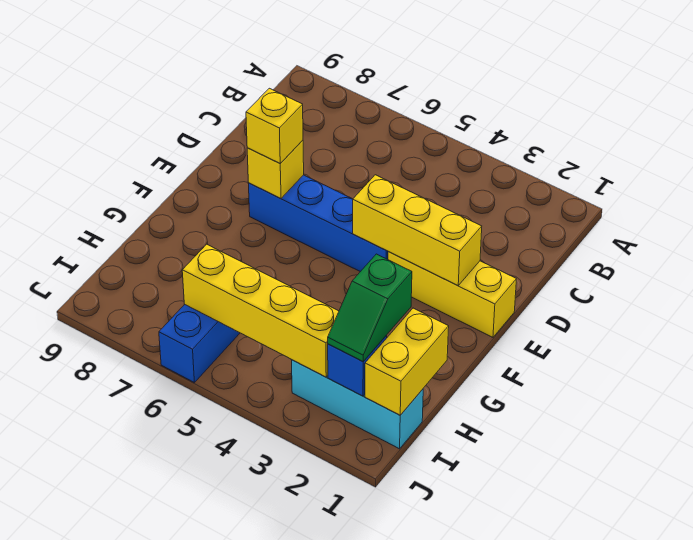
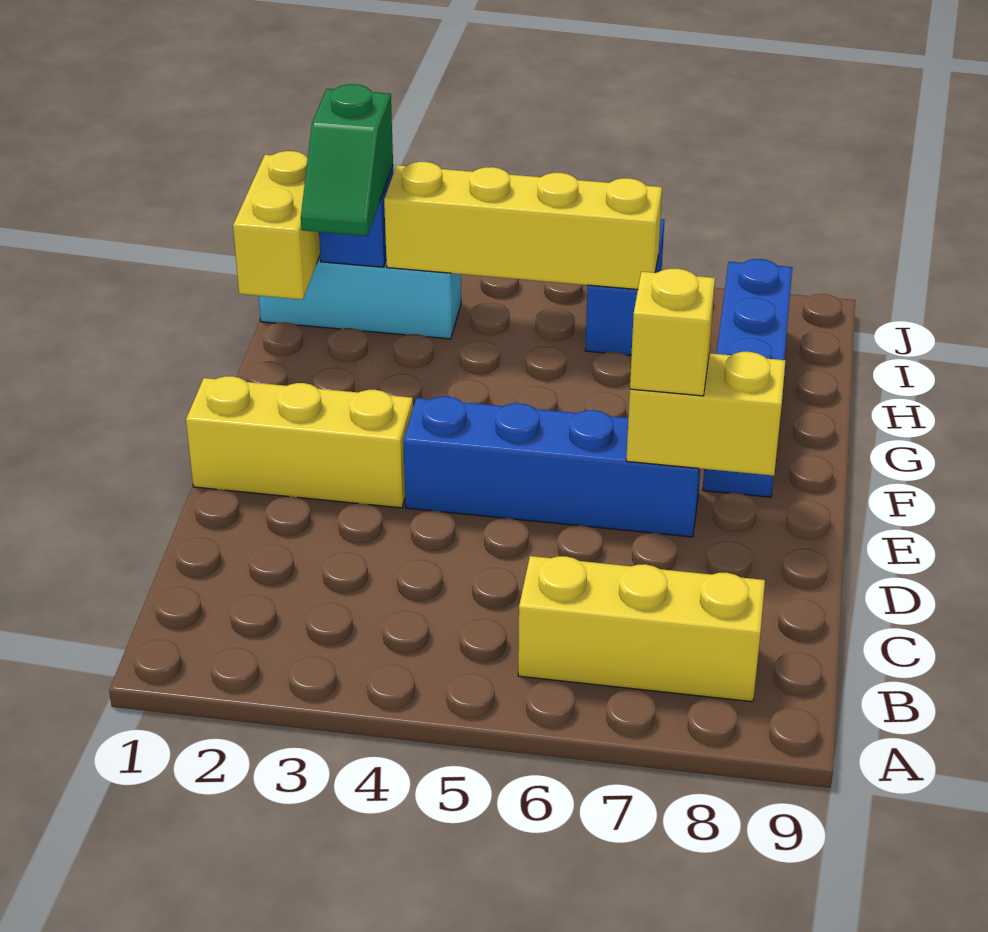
yellow brick E2:E4 level 2 -> yellow brick B6:B8 level 1
yellow brick E7 level 2 -> yellow brick E7:E8 level 2
none -> blue brick F8:I8 level 1
green slope H2:I2 level 3 top H -> green slope H2:I2 level 3 top I

